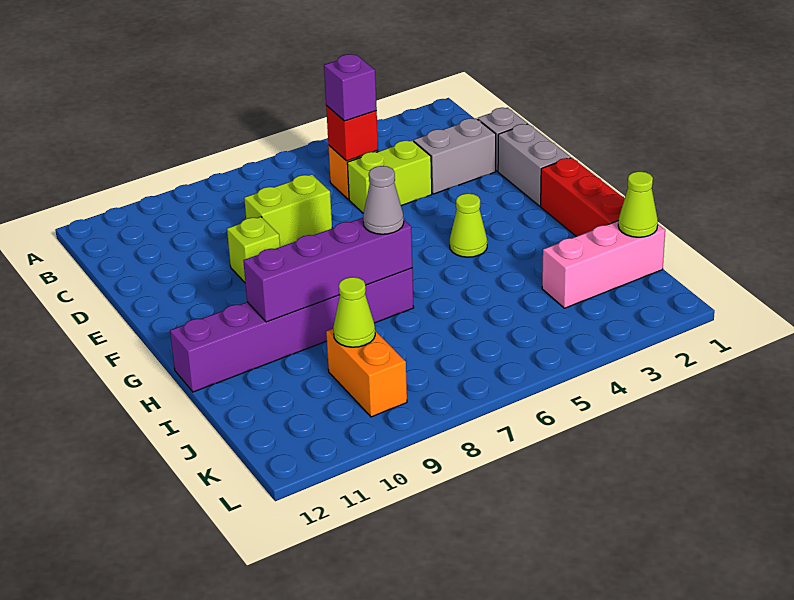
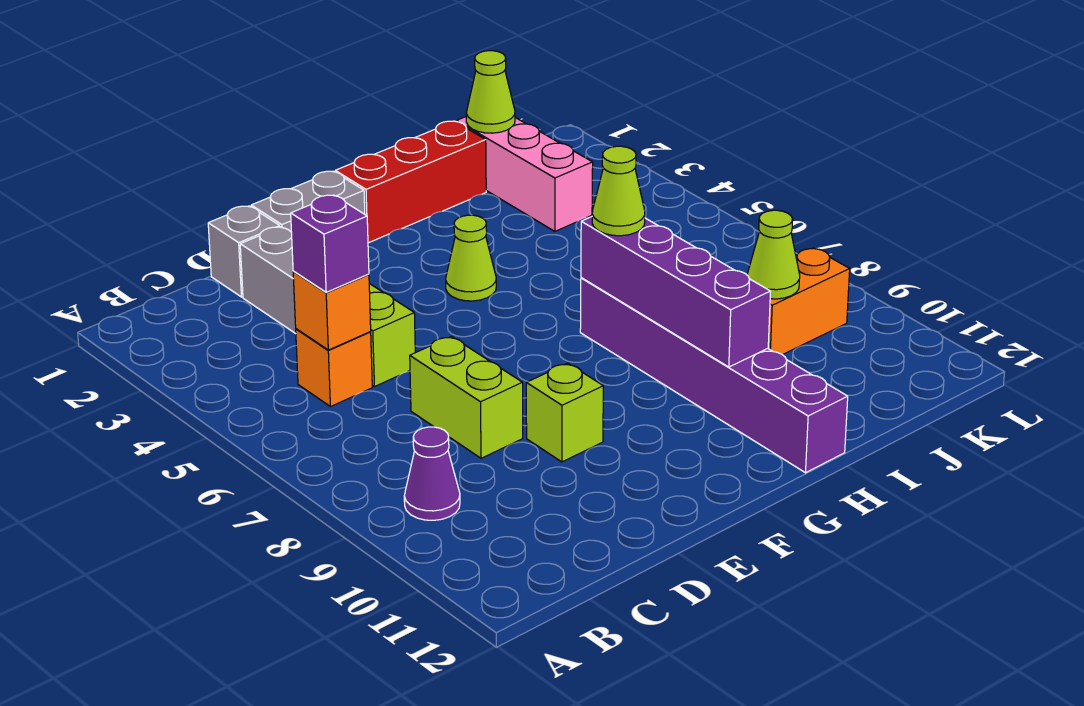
none -> purple cone B9 level 1
red brick C5 level 2 -> orange brick C5 level 2
grey cone H7 level 3 -> lime cone H7 level 3

